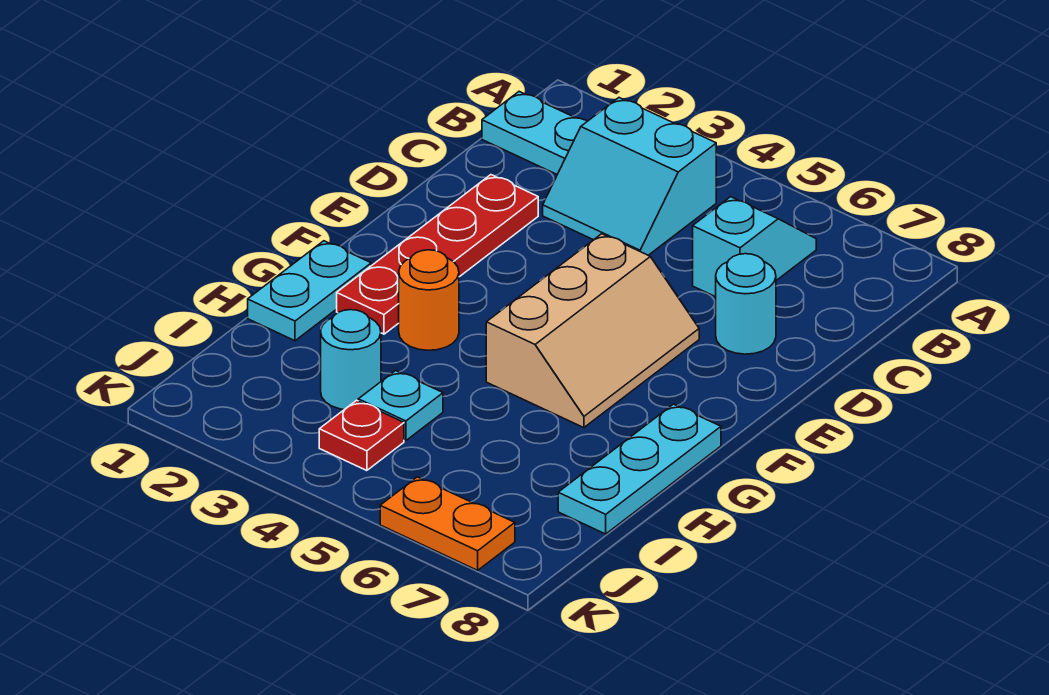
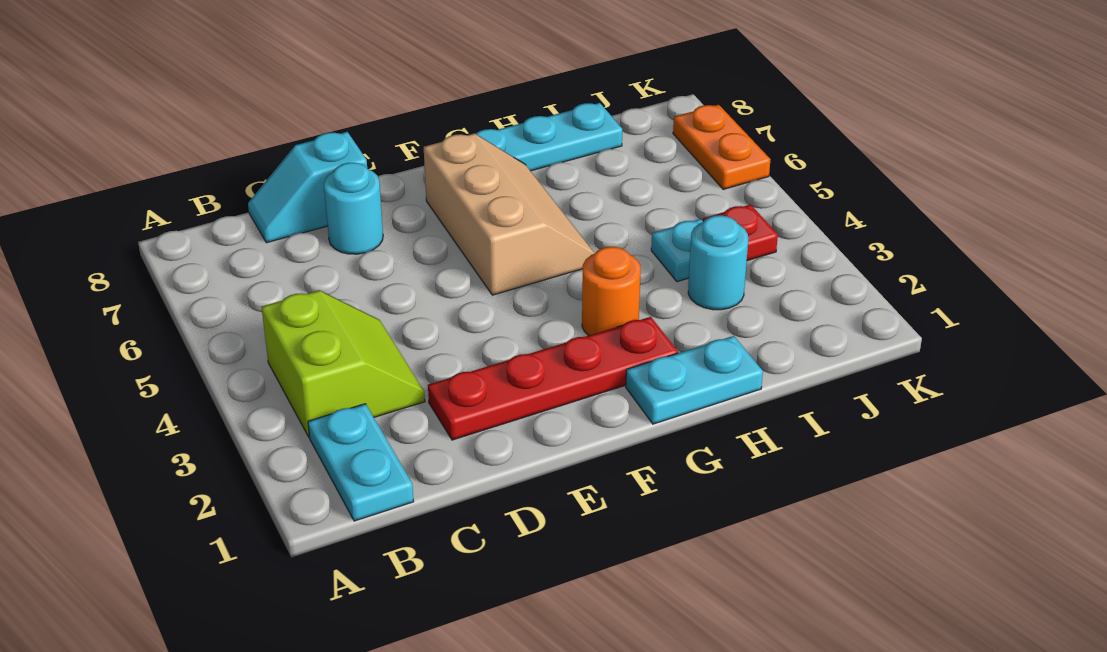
cyan slope B3:C4 level 1 top B -> lime slope B3:C4 level 1 top B
cyan slope B6:C6 level 1 top C -> cyan slope C8:D8 level 1 top D
tan slope E5:G6 level 1 top 5 -> tan slope F5:G7 level 1 top F

